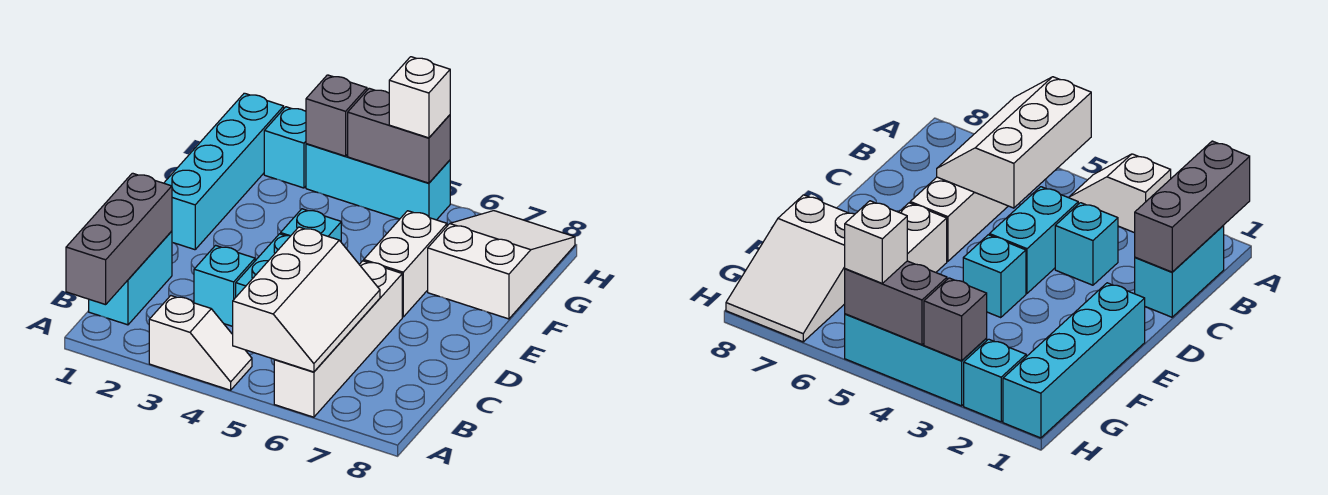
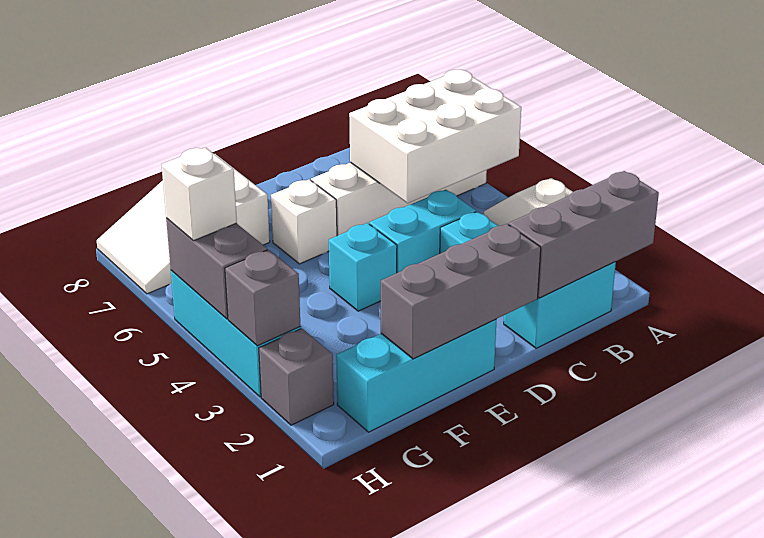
white slope A5:C6 level 2 top 5 -> white brick A5:C6 level 2
none -> grey brick D1:F1 level 2
cyan brick E1:H1 level 1 -> cyan brick E1:G1 level 1
white brick E6:F6 level 1 -> white brick E6 level 1
cyan brick H2 level 1 -> grey brick H2 level 1

